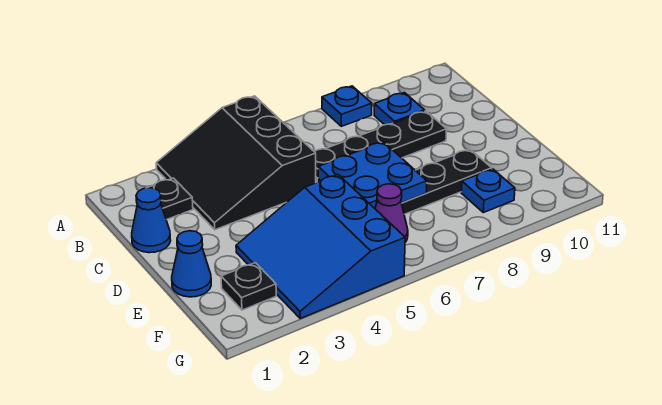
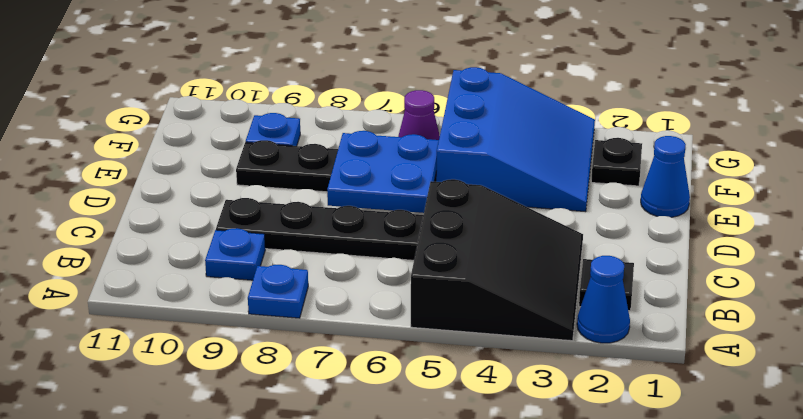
blue cone C1 level 1 -> blue cone A2 level 1

